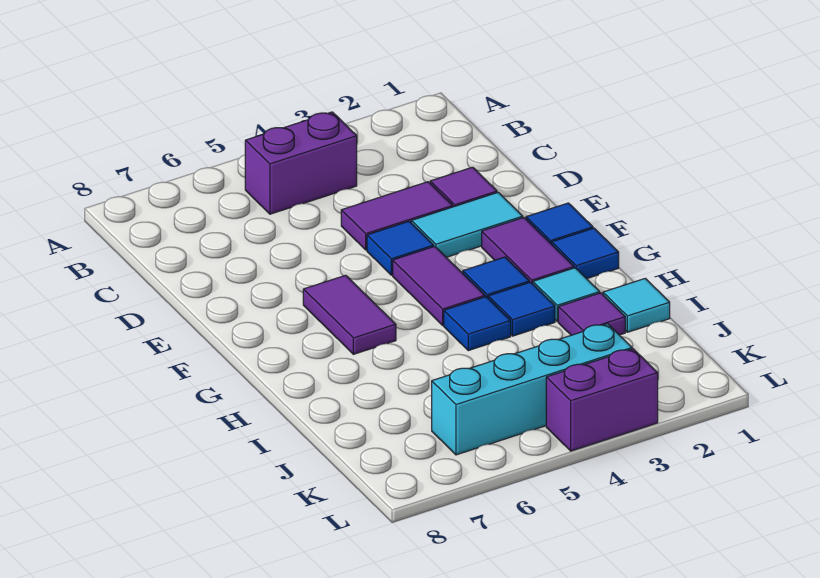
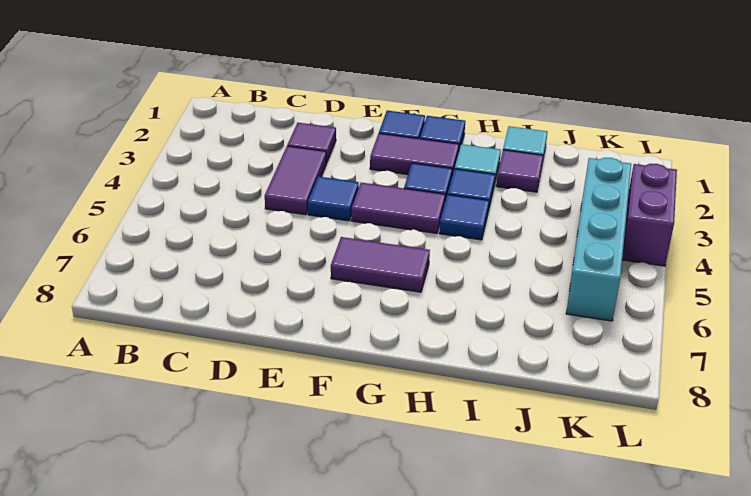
purple brick B4:B5 level 1 -> none
cyan tile E2:E3 level 1 -> none

